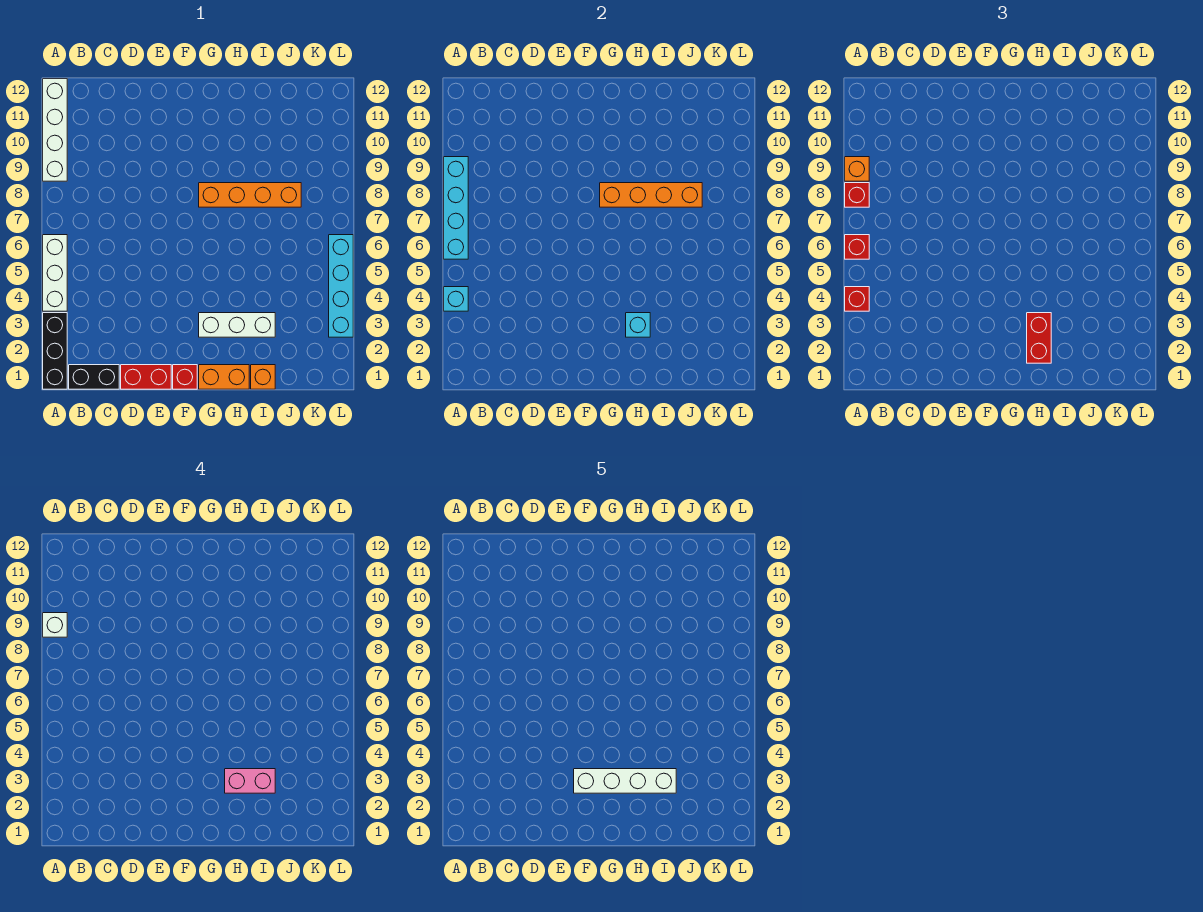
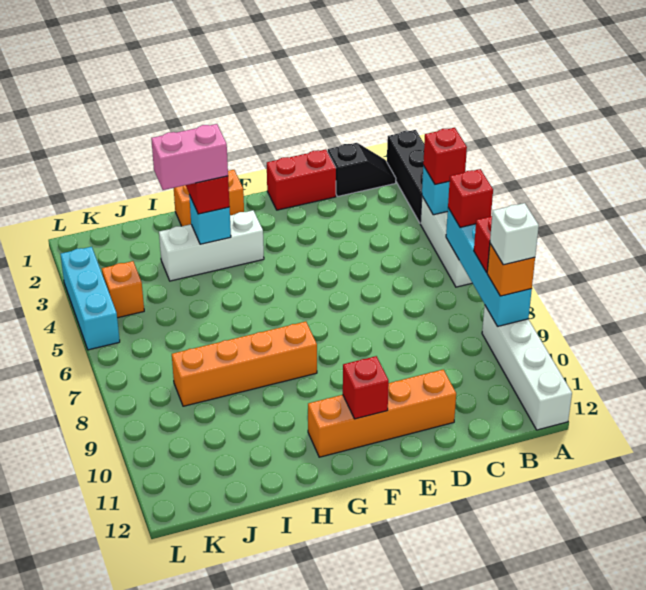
black brick B1:C1 level 1 -> black slope B1:C1 level 1 top C
red brick F1 level 1 -> red brick F11 level 2
white brick F3:I3 level 5 -> none
orange brick G8:J8 level 2 -> orange brick D11:G11 level 1
orange brick I1 level 1 -> orange brick K4 level 1
cyan brick L3:L6 level 1 -> cyan brick L3:L5 level 1

